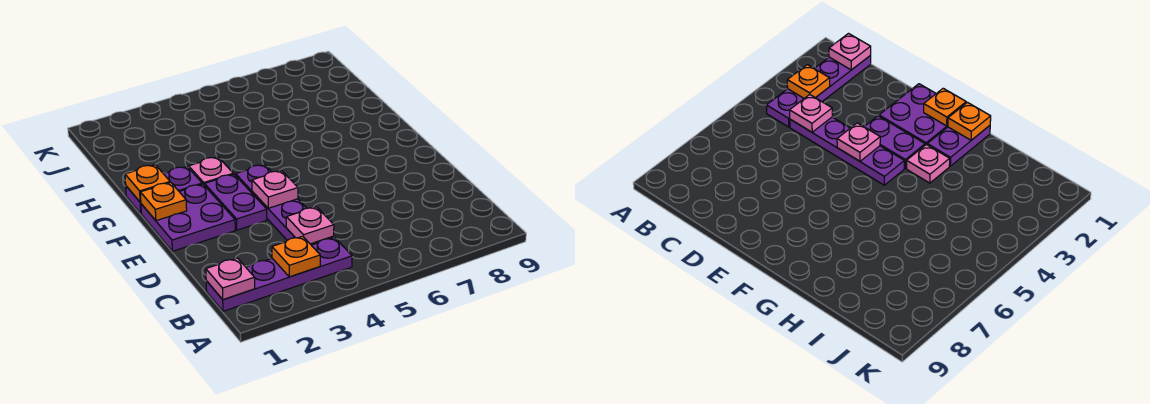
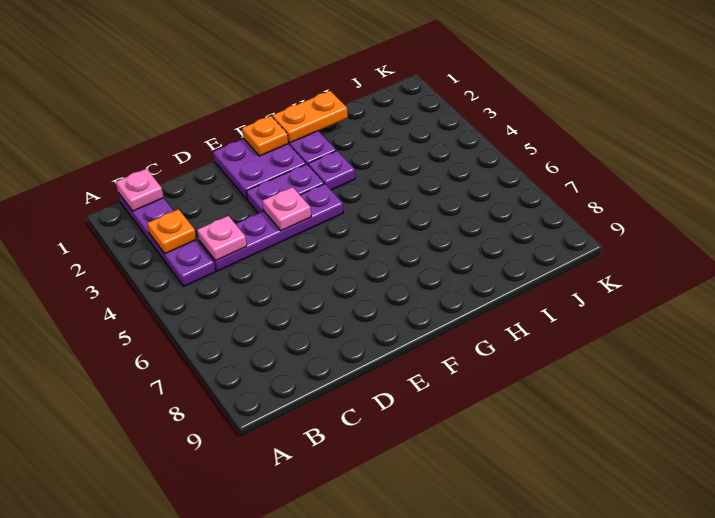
orange plate G1 level 2 -> orange plate G1:H1 level 2
pink plate G3 level 1 -> purple plate G3 level 1

